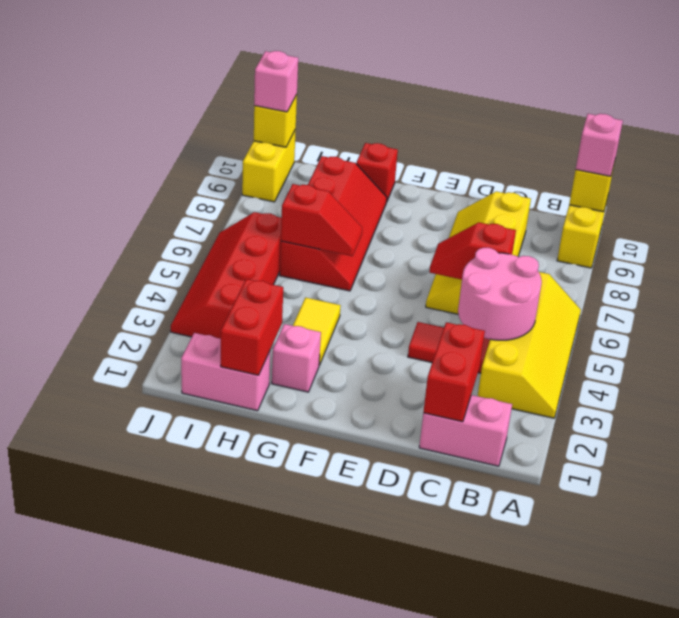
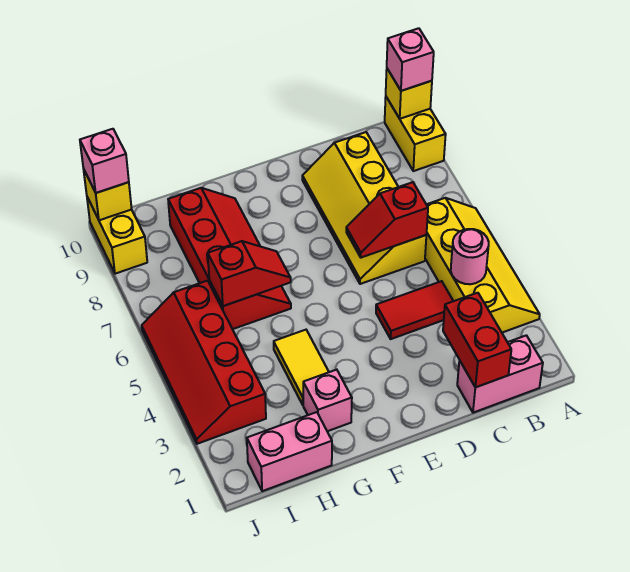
pink round brick B4:C5 level 2 -> pink round brick B4 level 2
red brick G10 level 1 -> none
red brick H1:H2 level 2 -> none

